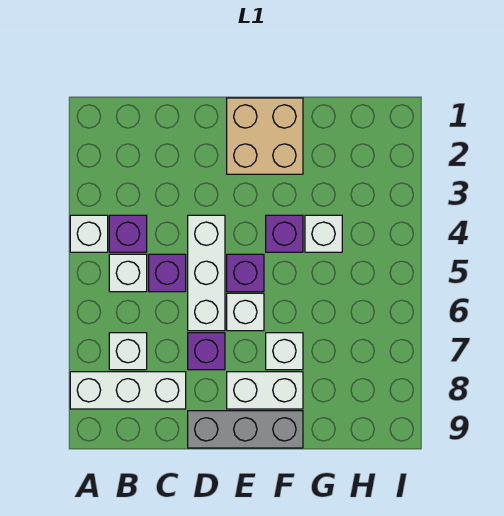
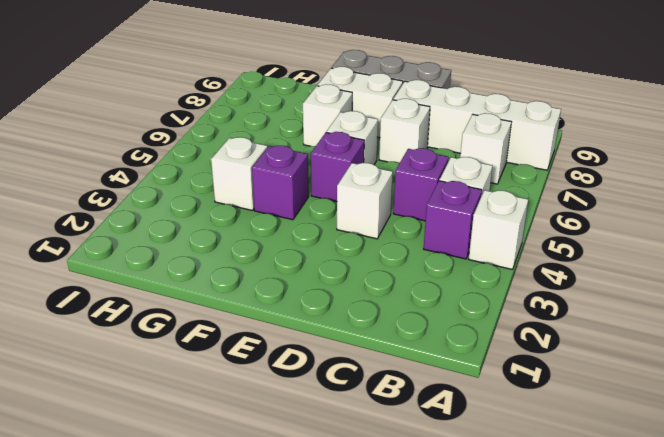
white brick A8:C8 level 1 -> white brick A8:D8 level 1
white brick D4:D6 level 1 -> white brick D4 level 1
purple brick D7 level 1 -> white brick D7 level 1
tan brick E1:F2 level 1 -> none

